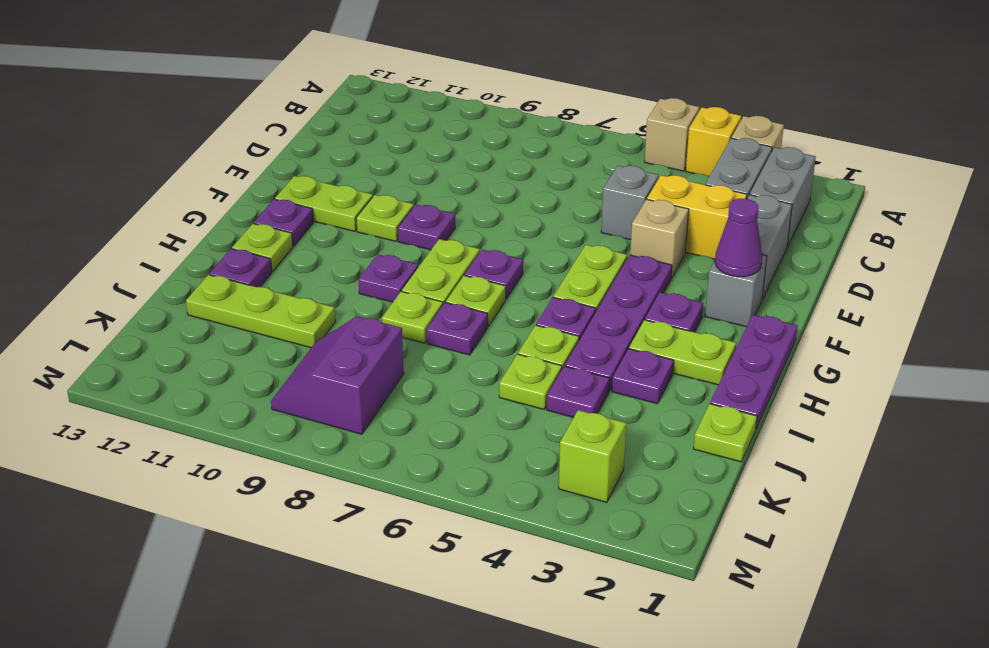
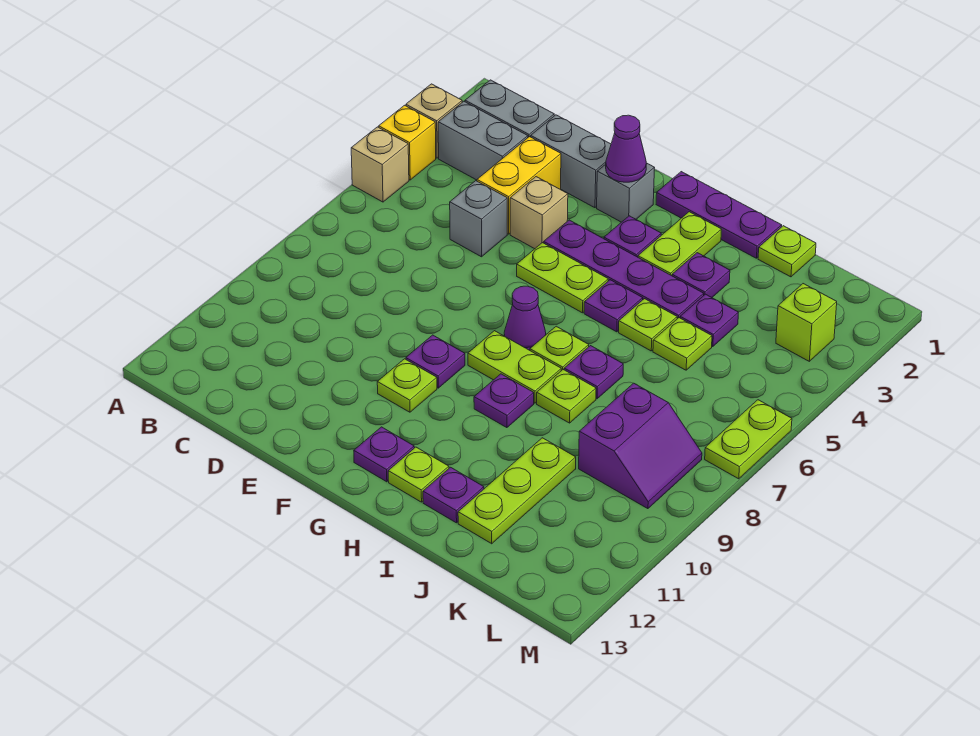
lime plate F11:F12 level 1 -> lime plate M6:M7 level 1
purple plate G7 level 1 -> purple cone G7 level 1
purple slope K8:L9 level 1 top 8 -> purple slope K8:L9 level 1 top K

